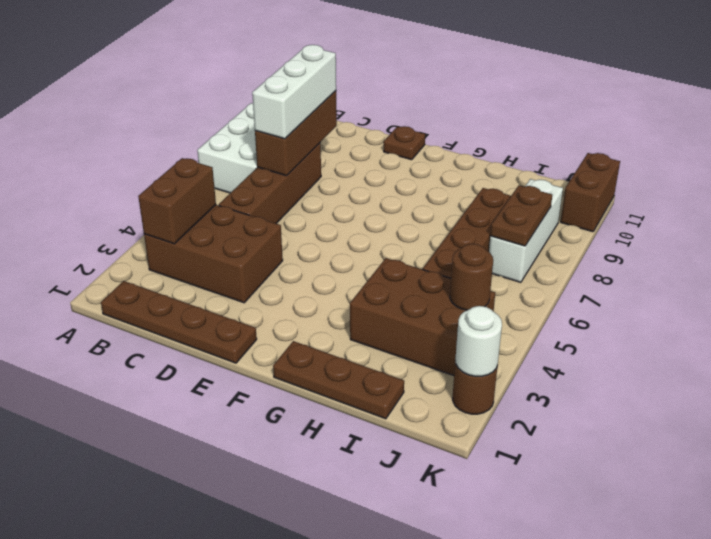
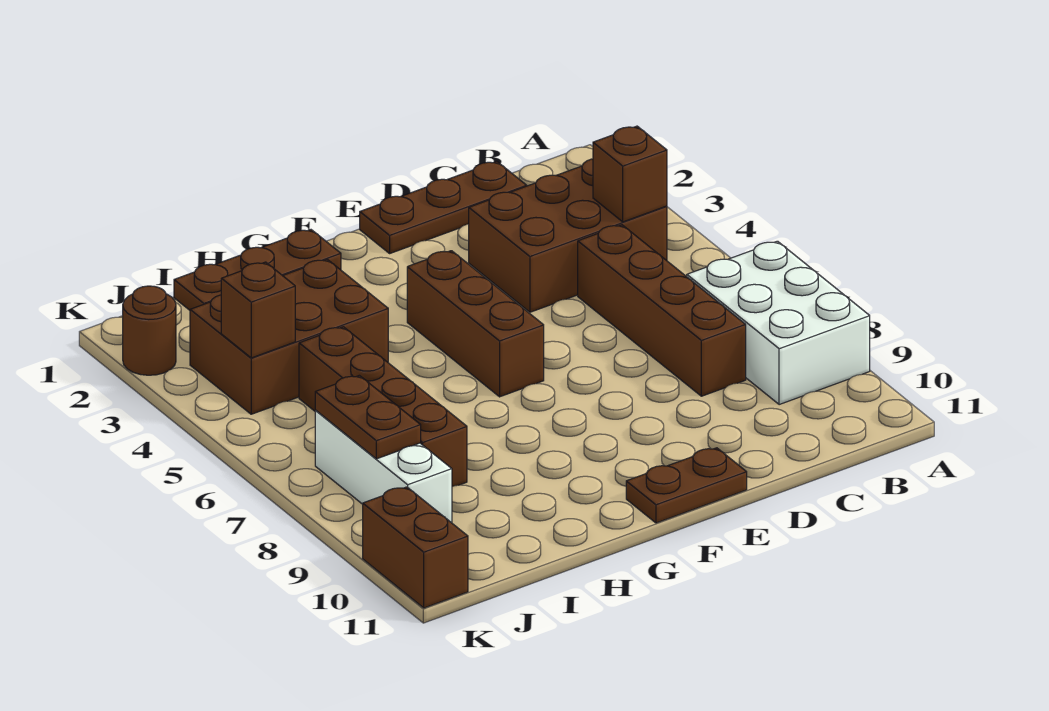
brown plate B1:E1 level 1 -> brown plate C1:E1 level 1
brown brick B3:B4 level 2 -> brown brick B4 level 2
brown brick C7:C9 level 2 -> brown brick F4:F6 level 1
white brick C7:C9 level 3 -> none
brown plate E11 level 1 -> brown plate E11:F11 level 1
brown round brick J4 level 2 -> brown brick J4 level 2
white round brick K2 level 2 -> none

